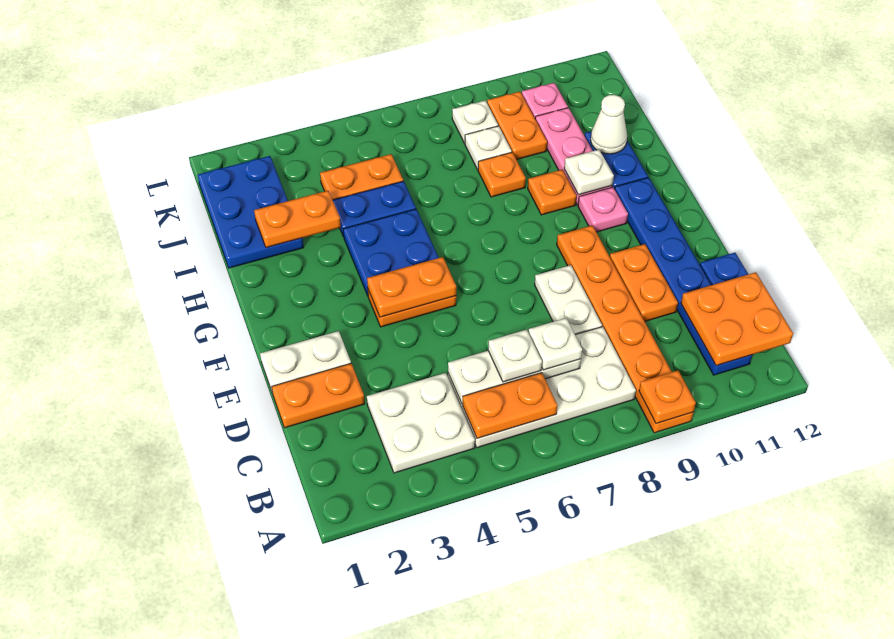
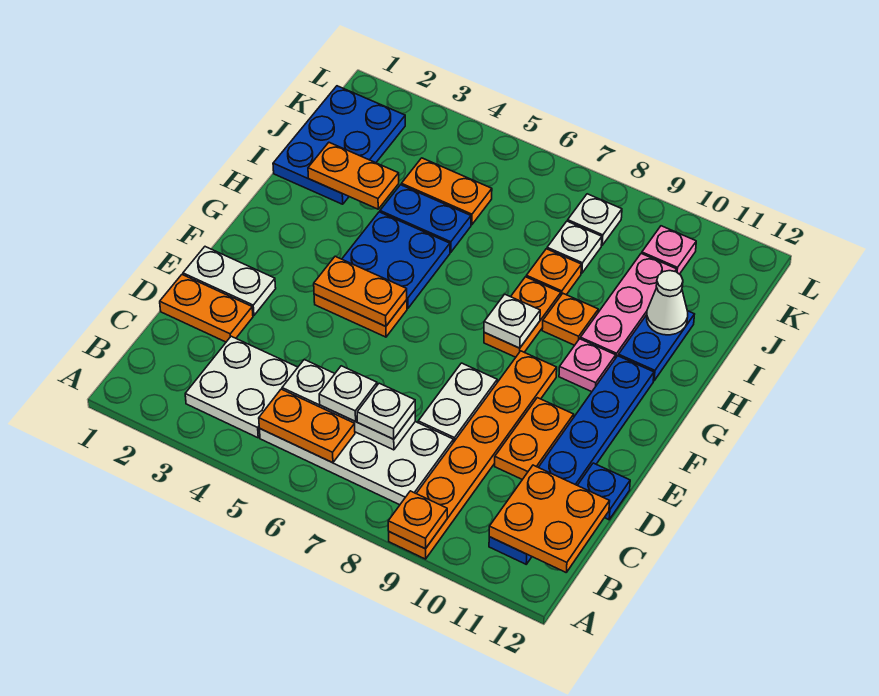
white plate H10 level 2 -> white plate G8 level 2
orange plate J9:K9 level 1 -> orange plate G8:H8 level 1

